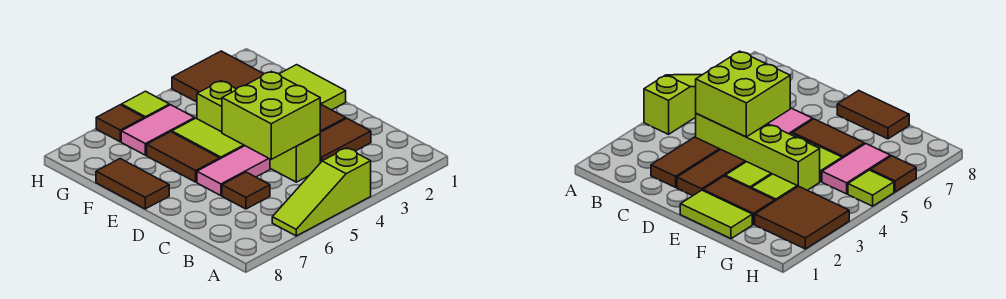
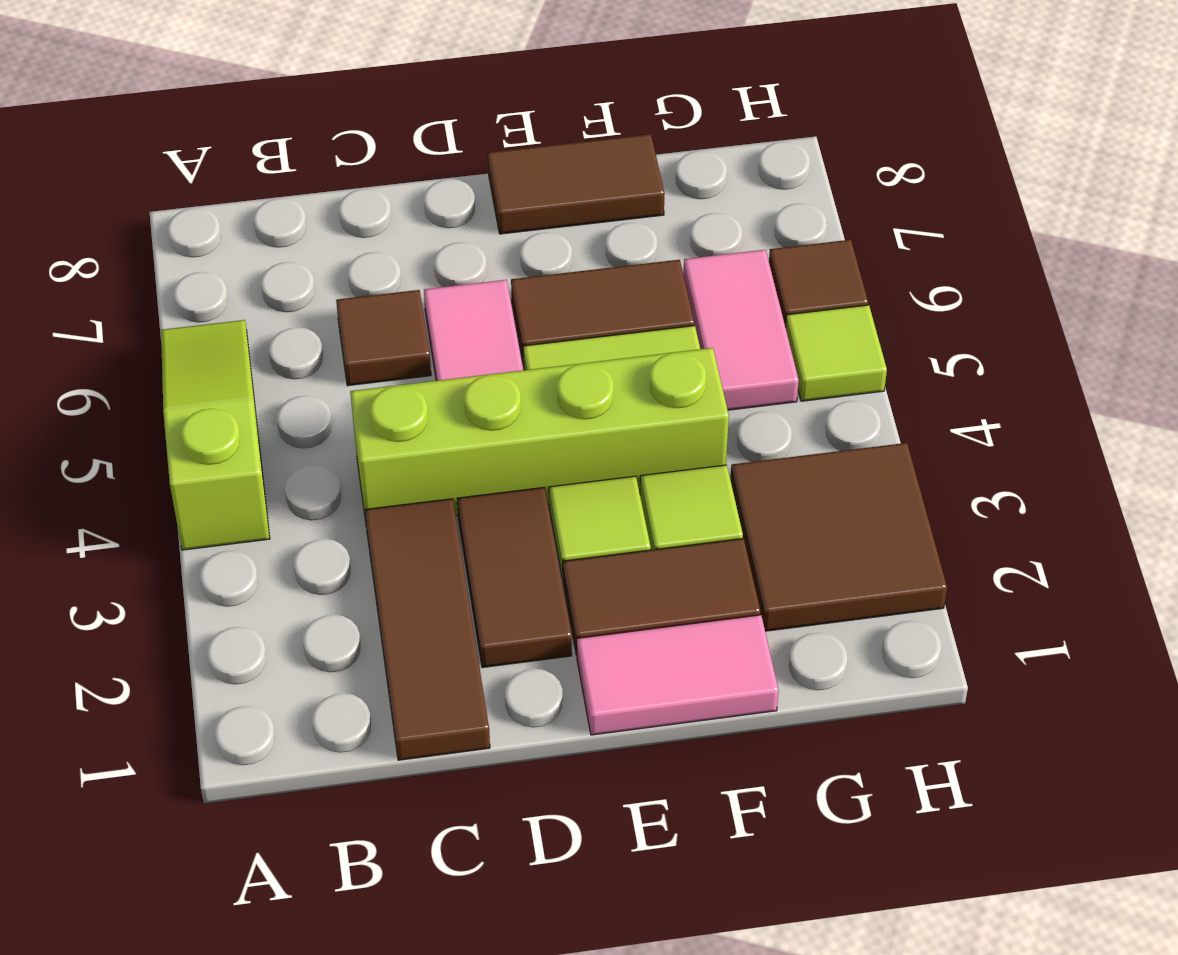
brown tile C2:C3 level 1 -> brown tile C1:C3 level 1
lime brick C4:D5 level 2 -> none
lime tile E1:F1 level 1 -> pink tile E1:F1 level 1

